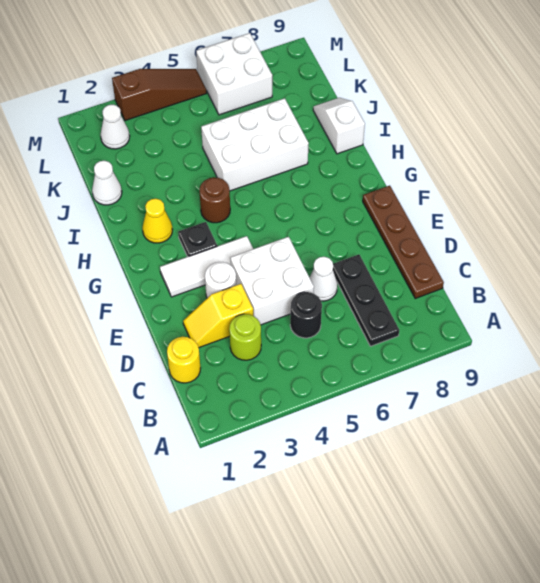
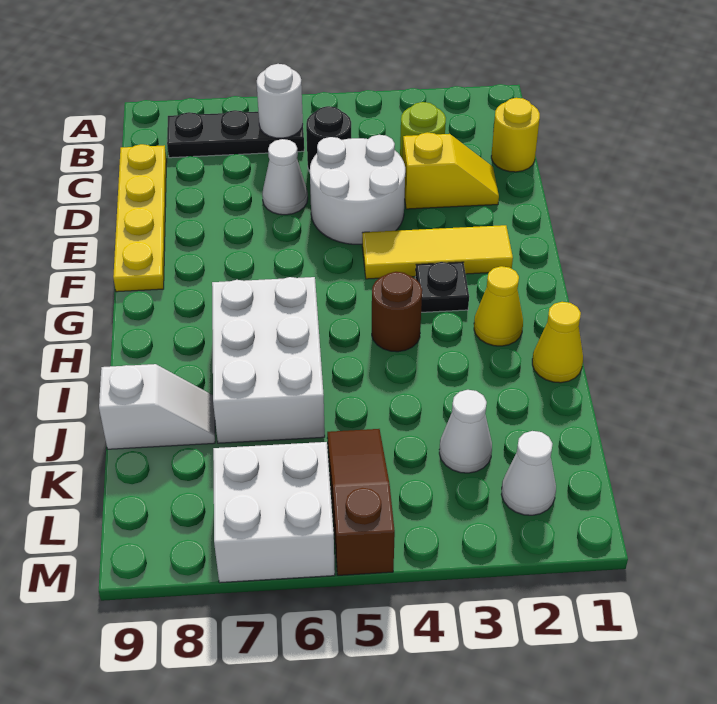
black plate B7:D7 level 1 -> black plate B6:B8 level 1
brown plate C9:F9 level 1 -> yellow plate C9:F9 level 1
white brick D4:E5 level 1 -> white round brick D4:E5 level 1
white round brick E3 level 1 -> white round brick B6 level 2
white tile F2:F4 level 1 -> yellow tile F2:F4 level 1
none -> yellow cone I1 level 1
white brick I5:J7 level 1 -> white brick H6:J7 level 1
white slope I9:J9 level 1 top I -> white slope J8:J9 level 1 top 9
white cone J1 level 1 -> white cone K3 level 1
brown slope M3:M5 level 1 top 3 -> brown slope K5:M5 level 1 top M

